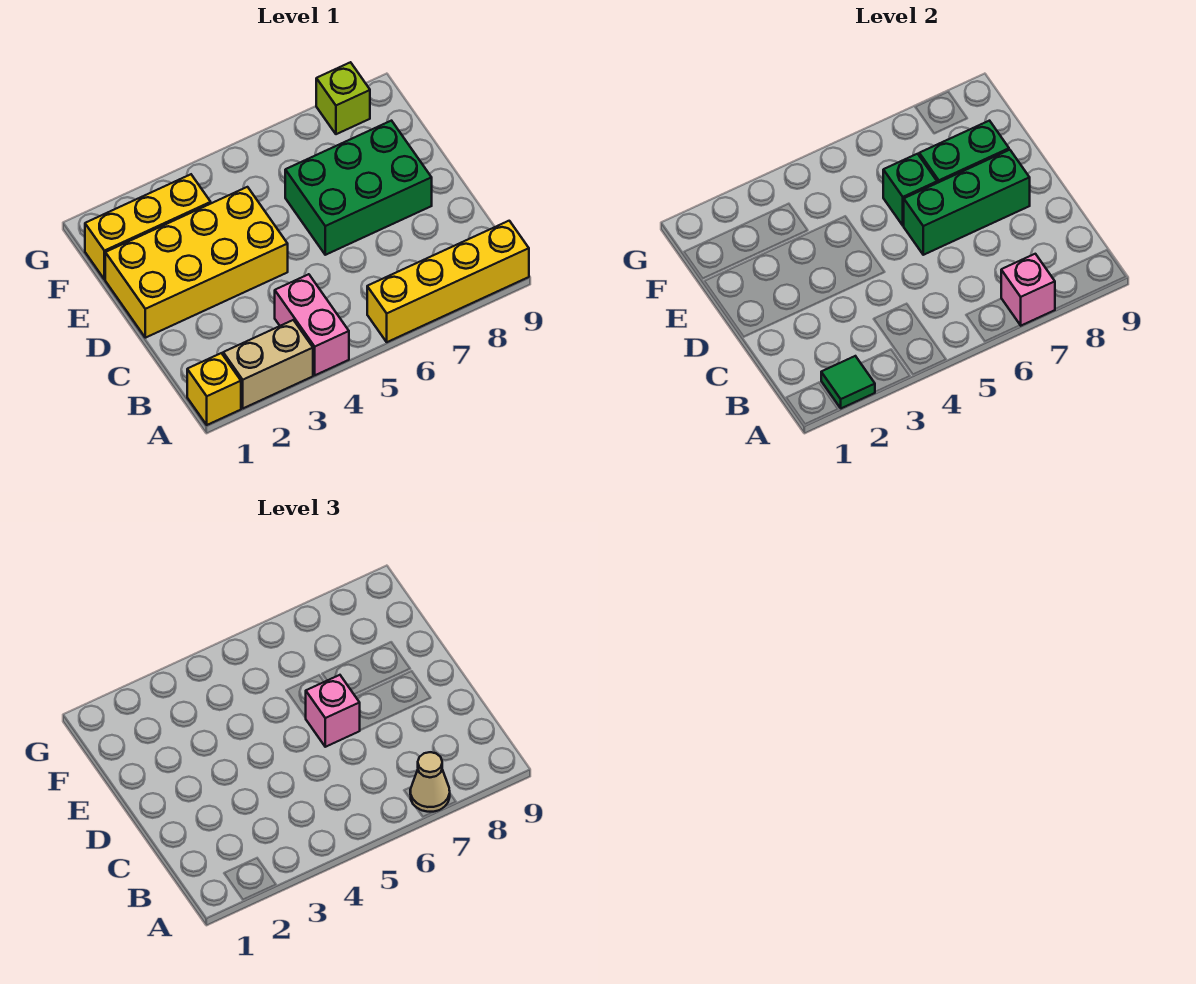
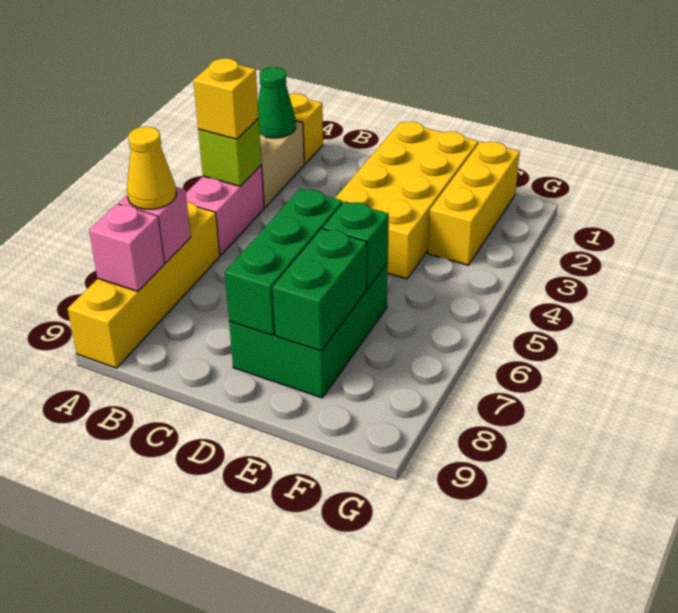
green tile A2 level 2 -> green cone A2 level 2
pink brick A4:B4 level 1 -> pink brick A4:A5 level 1
none -> yellow brick A4 level 3
tan cone A7 level 3 -> yellow cone A7 level 3
pink brick D6 level 3 -> pink brick A8 level 2
lime brick G8 level 1 -> lime brick A4 level 2

